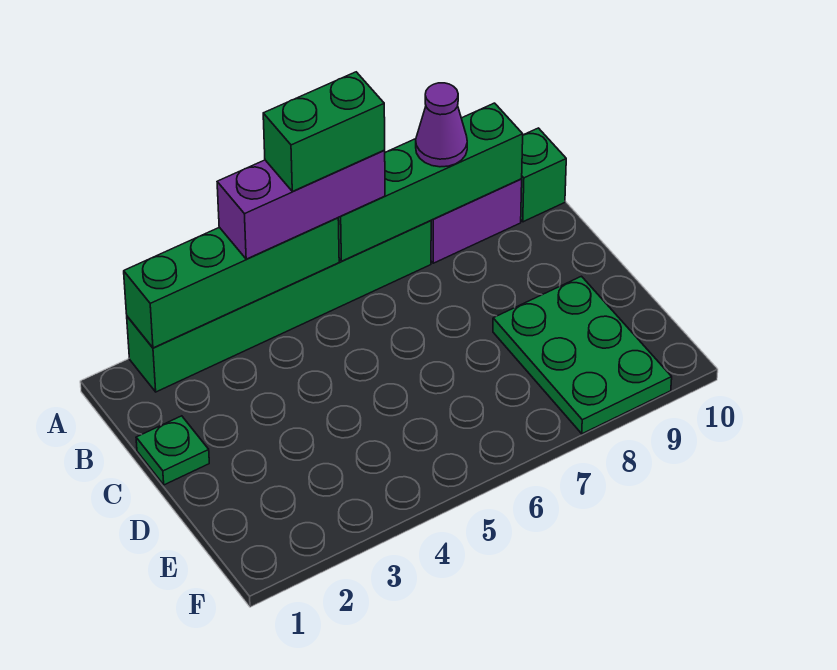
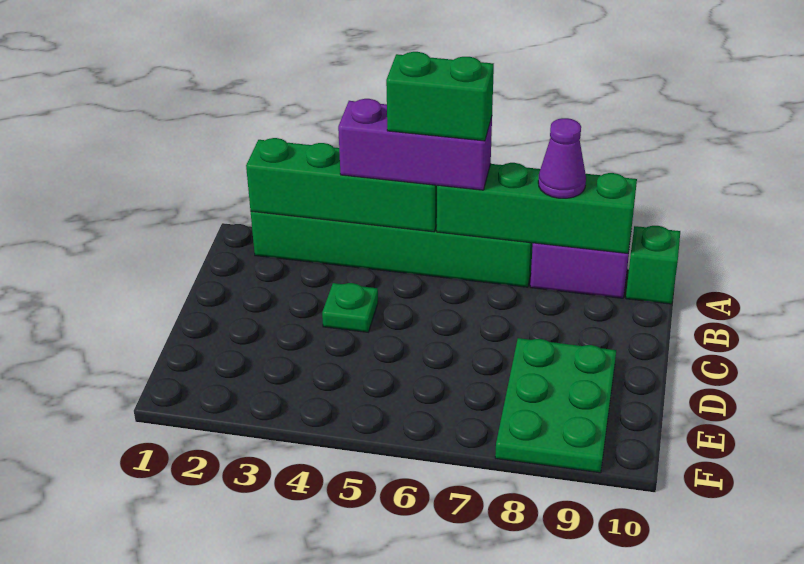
green plate C1 level 1 -> green plate C4 level 1

